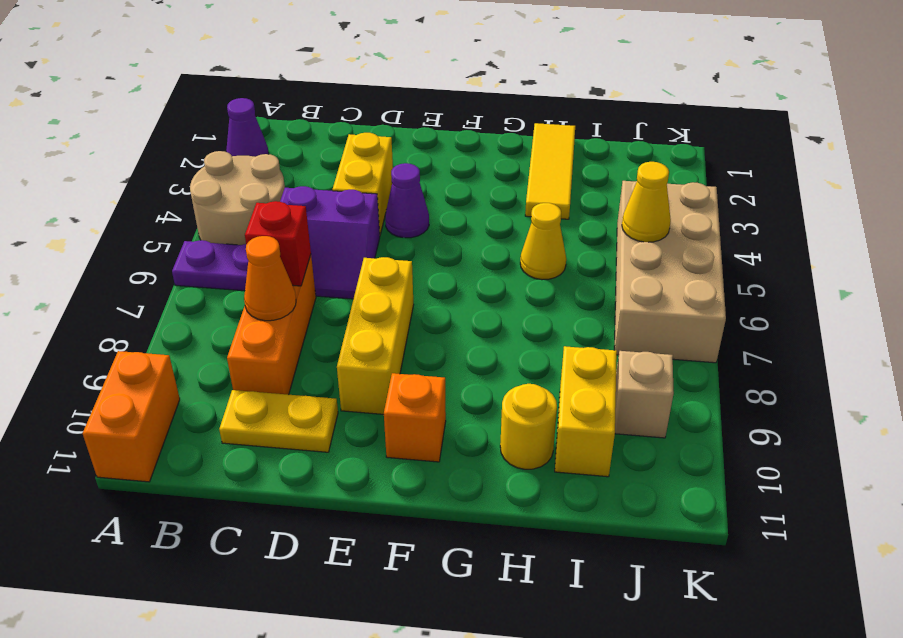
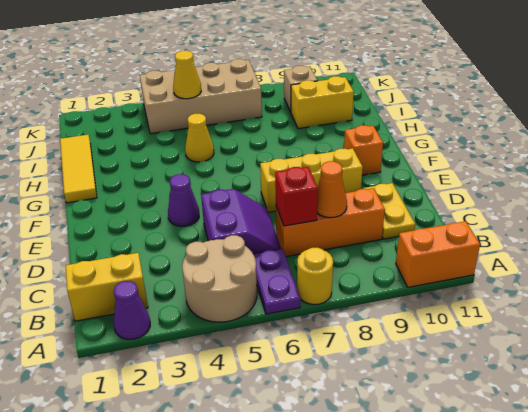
yellow brick D3:D4 level 1 -> yellow brick B1:B2 level 1
yellow tile H1:H3 level 1 -> yellow tile G1:I1 level 1
yellow round brick H10 level 1 -> yellow round brick A7 level 1

